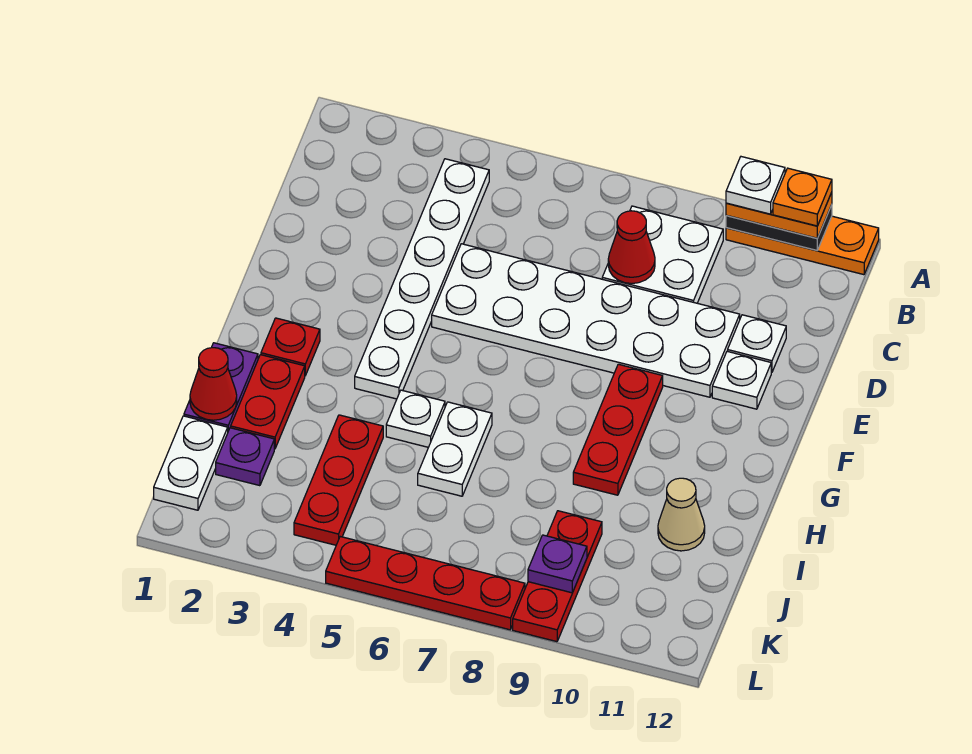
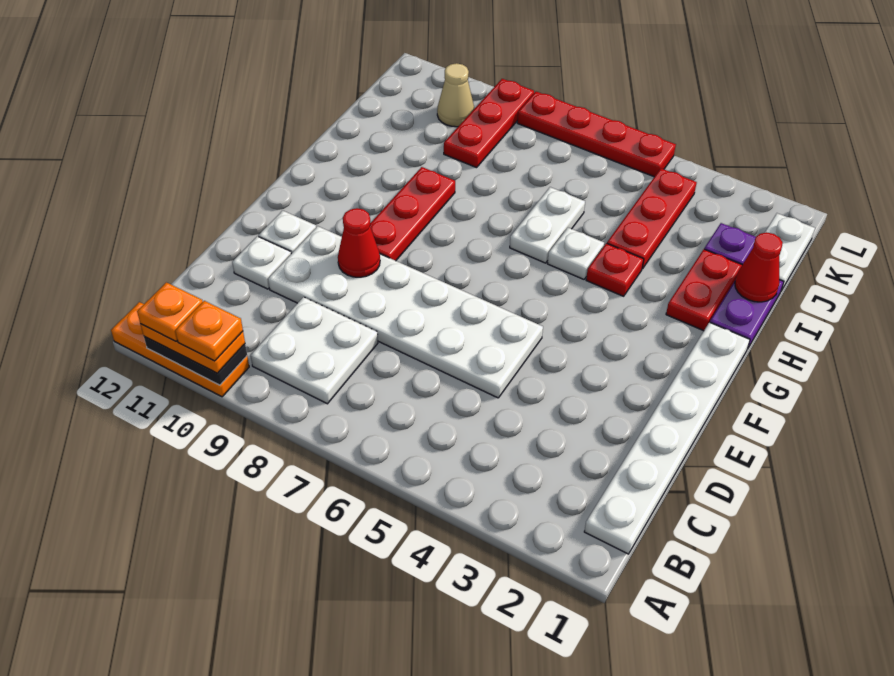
white plate A10 level 4 -> orange plate A10 level 4
white plate B4:G4 level 1 -> white plate B1:G1 level 1
red cone C8 level 2 -> red cone E9 level 2
red plate G2 level 1 -> red plate H4 level 1
tan cone I11 level 1 -> tan cone K10 level 1
purple plate K9 level 2 -> none

